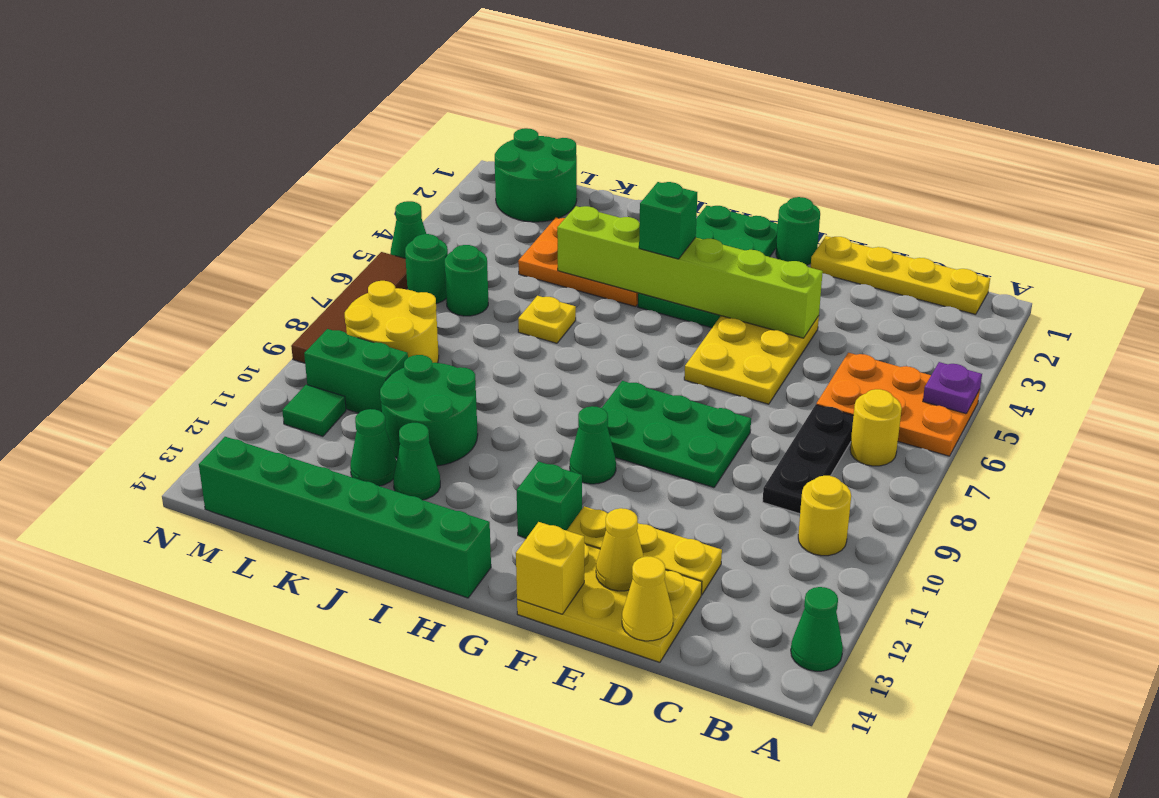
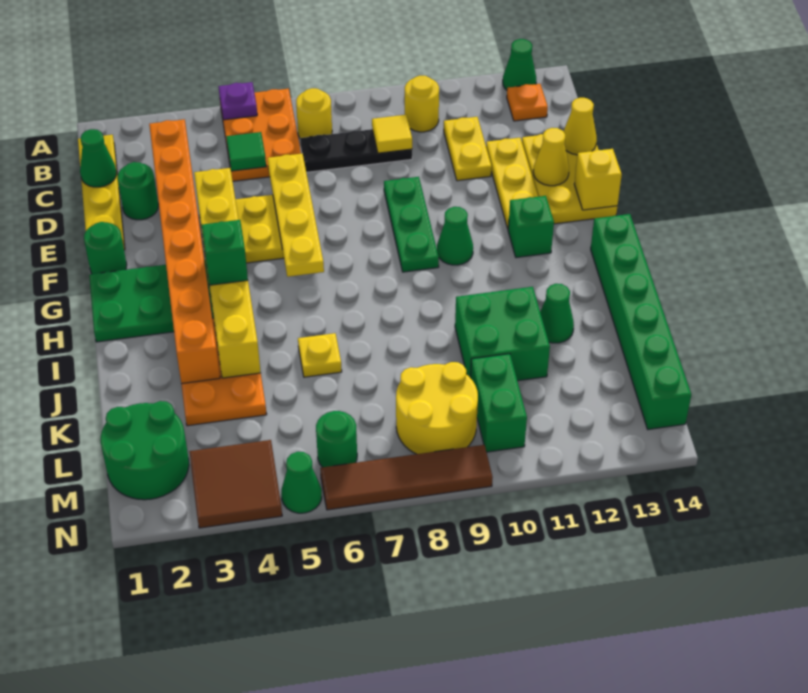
none -> orange plate B13 level 1
none -> orange brick C3:J3 level 2
none -> yellow tile C9 level 2
none -> yellow plate C11:D11 level 1
none -> yellow plate D6:G6 level 2
lime brick E4:J4 level 2 -> yellow brick E4:J4 level 2
green plate E8:G9 level 1 -> green plate E9:G9 level 1
green round brick J10:K11 level 1 -> green brick J10:K11 level 1
green cone K12 level 1 -> green cone C1 level 2
green round brick L6 level 1 -> green round brick D2 level 1
none -> brown tile M3:N4 level 1
green tile M11 level 1 -> green tile C5 level 2

